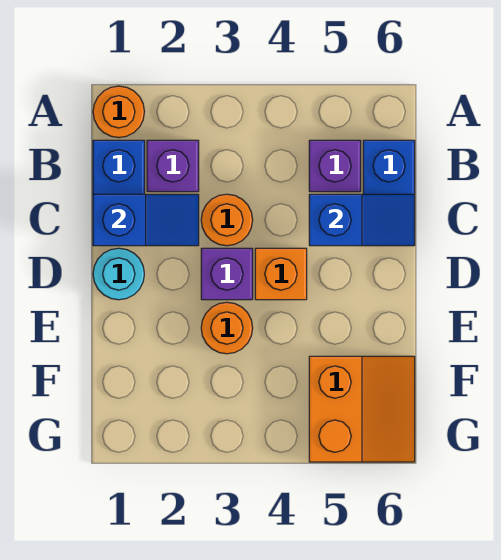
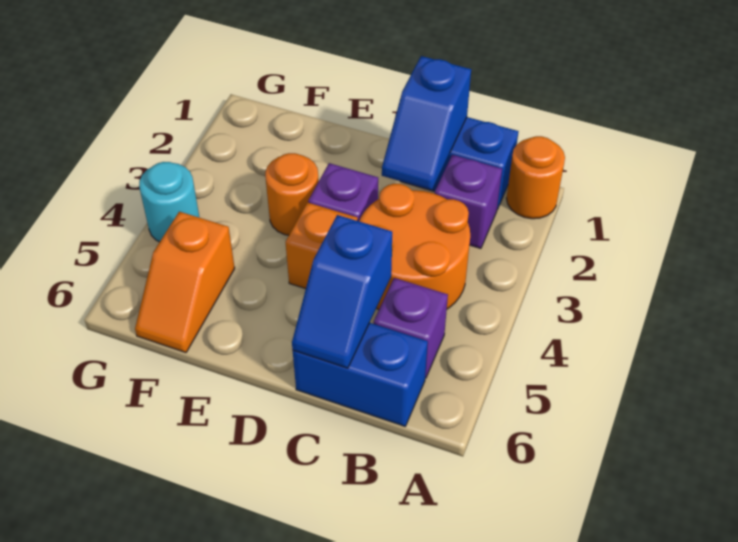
orange round brick C3 level 1 -> orange round brick B3:C4 level 1
cyan round brick D1 level 1 -> cyan round brick G4 level 1
orange slope F5:G6 level 1 top 5 -> orange slope F5:F6 level 1 top 5

